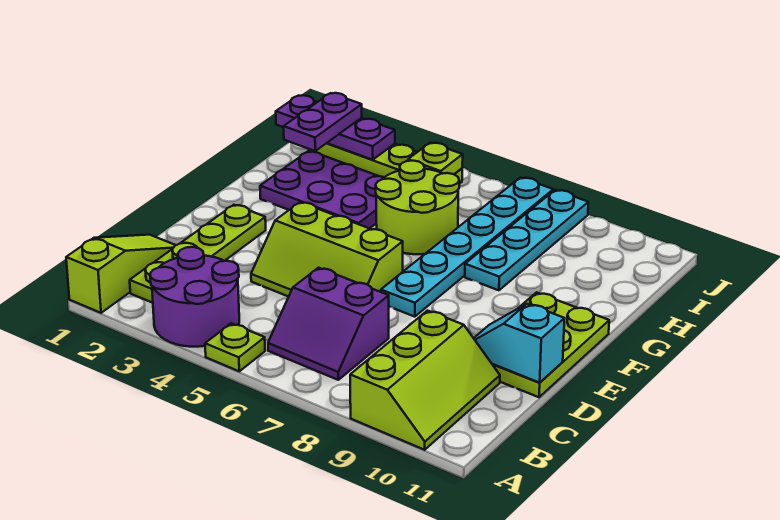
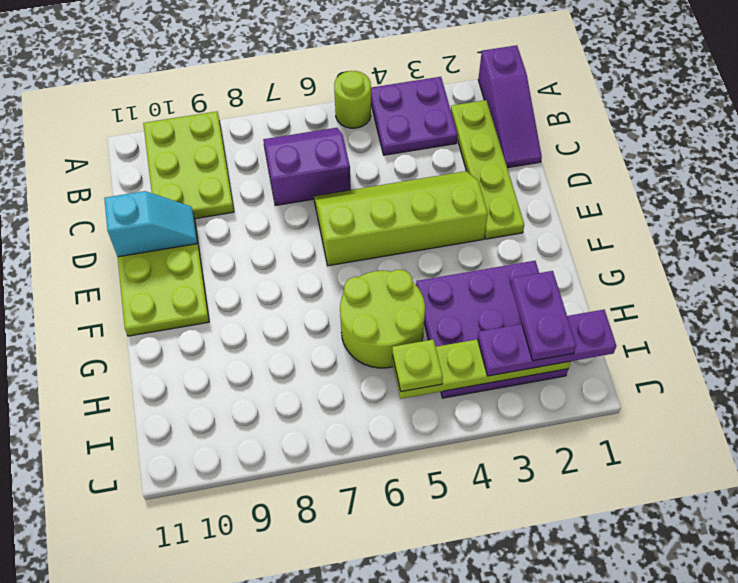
lime slope A1:C1 level 1 top A -> purple slope A1:C1 level 1 top A
purple round brick A3:B4 level 1 -> purple plate A3:B4 level 1
lime plate A5 level 1 -> lime round brick A5 level 1
lime slope A9:C10 level 1 top 9 -> lime plate A9:C10 level 1
lime slope D4:E6 level 1 top E -> lime slope D3:E6 level 1 top E
cyan plate E7:J7 level 1 -> none
cyan plate G8:J8 level 1 -> none

